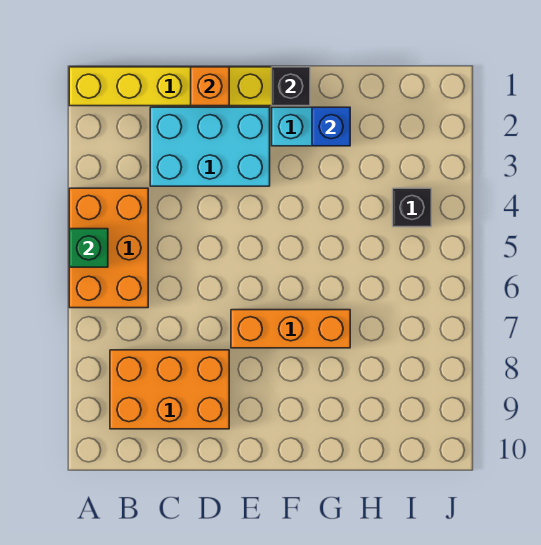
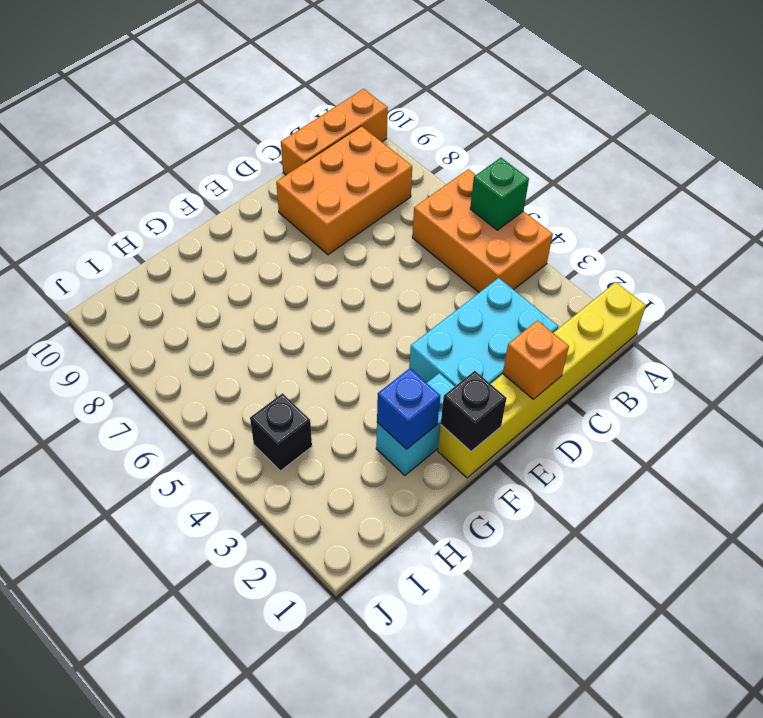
orange brick E7:G7 level 1 -> orange brick A10:C10 level 1

